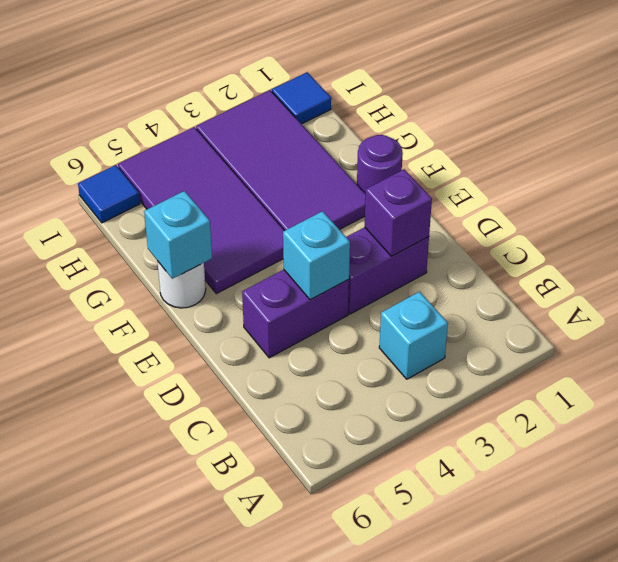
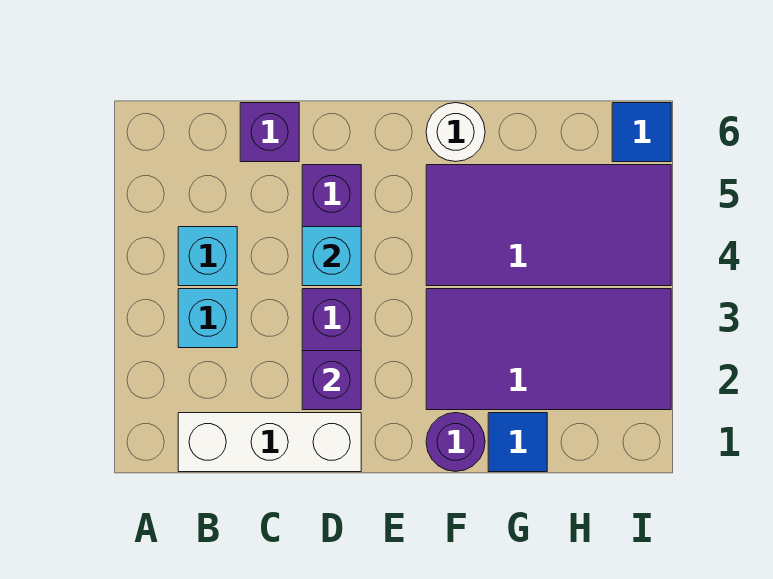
none -> white brick B1:D1 level 1
none -> purple brick C6 level 1
cyan brick F6 level 2 -> cyan brick B4 level 1
blue tile I1 level 1 -> blue tile G1 level 1

